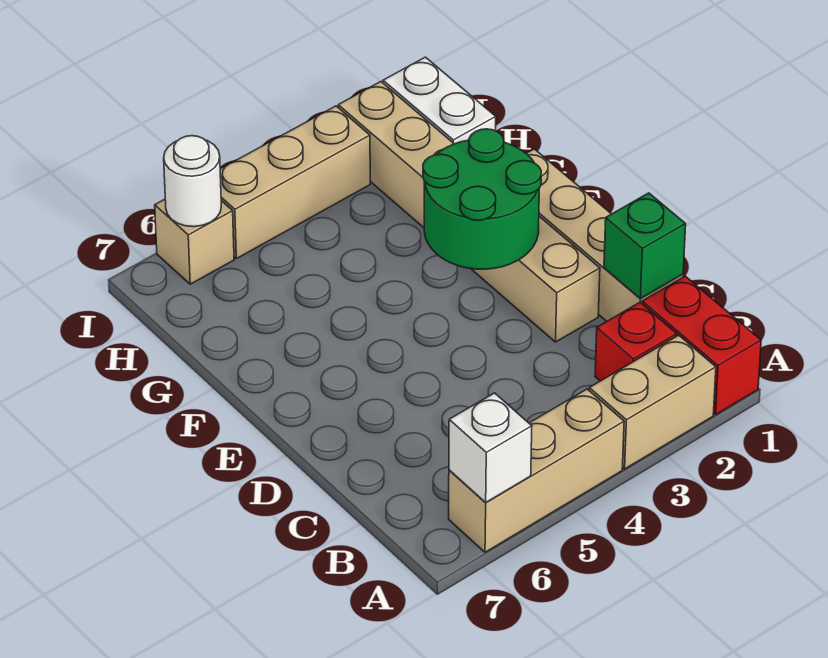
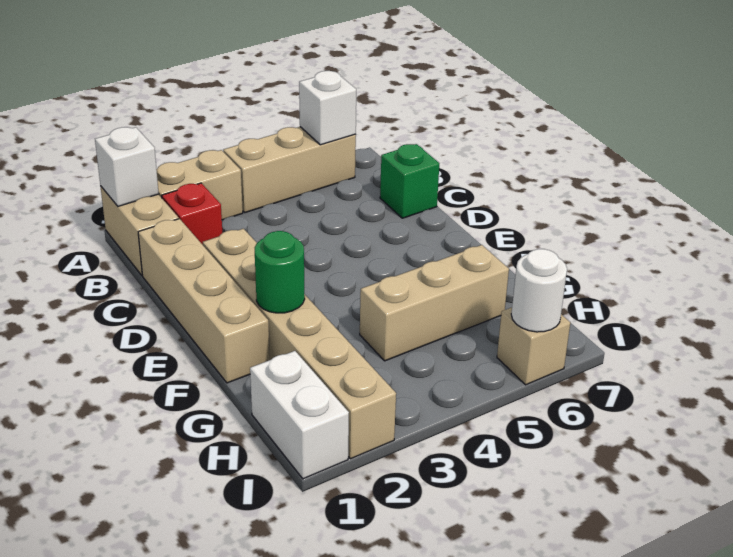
red brick A1:B1 level 1 -> tan brick A1:B1 level 1
none -> white brick A1 level 2
green brick C1 level 2 -> green brick C7 level 1
green round brick E2:F3 level 2 -> green round brick F2 level 2
tan brick I3:I5 level 1 -> tan brick G4:G6 level 1

